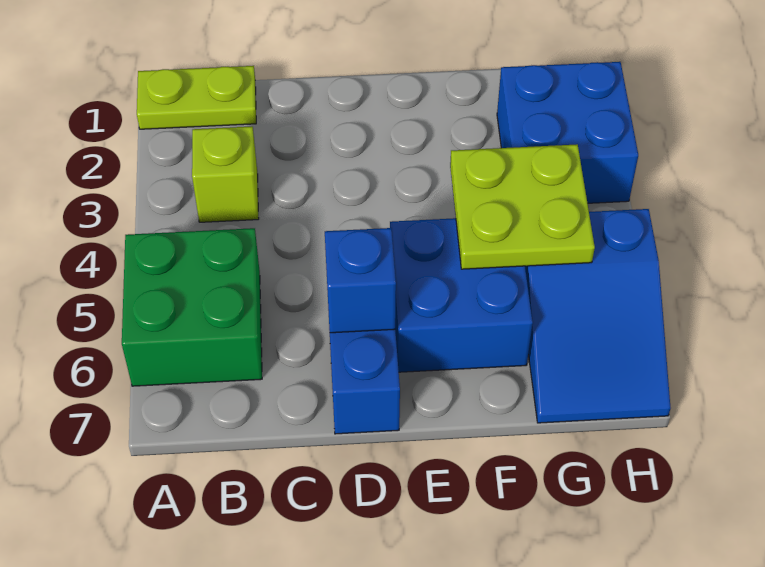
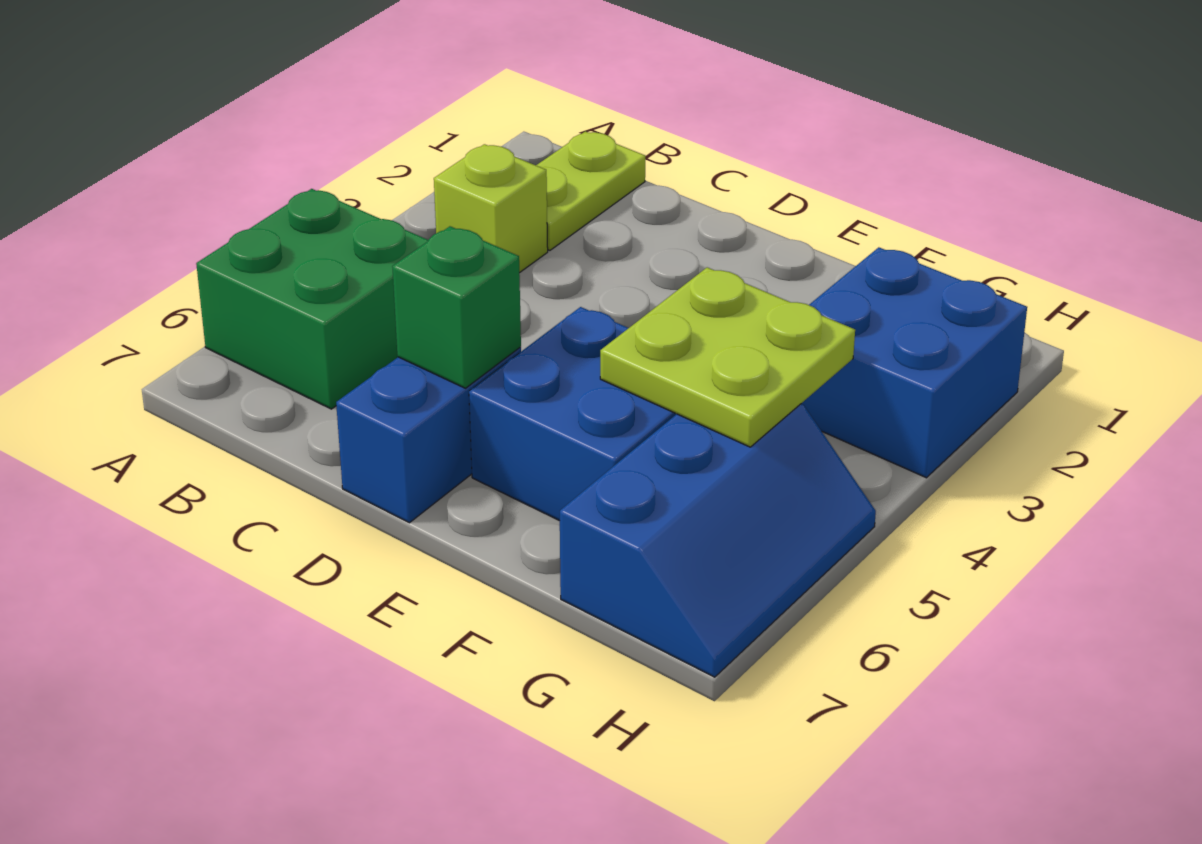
lime plate A1:B1 level 1 -> lime plate B1:B2 level 1
blue brick D6 level 2 -> green brick D6 level 2
blue slope G5:H7 level 1 top 5 -> blue slope G5:H7 level 1 top G

